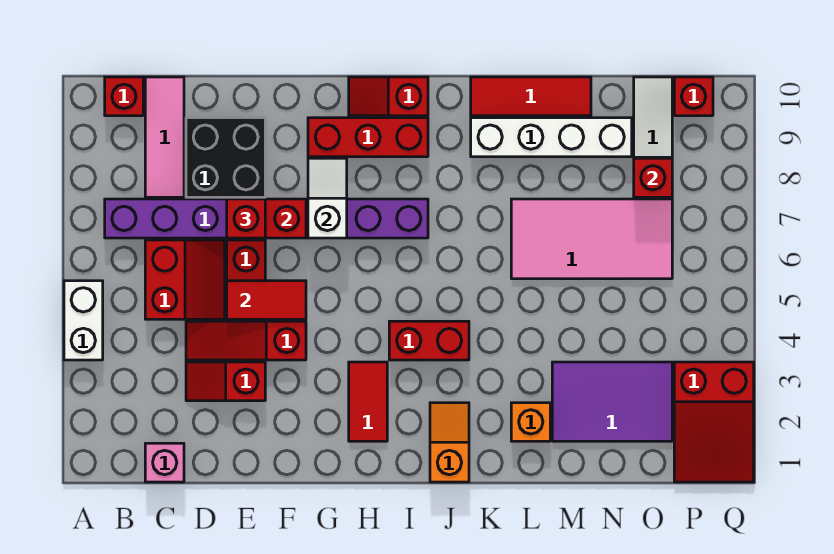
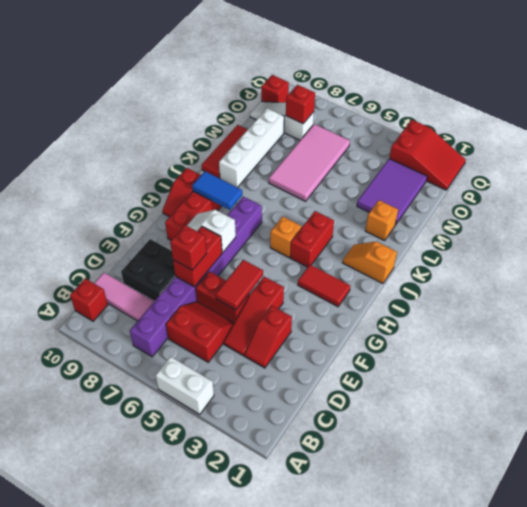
pink brick C1 level 1 -> none
none -> orange brick I5 level 1
none -> blue tile I8:I9 level 2

